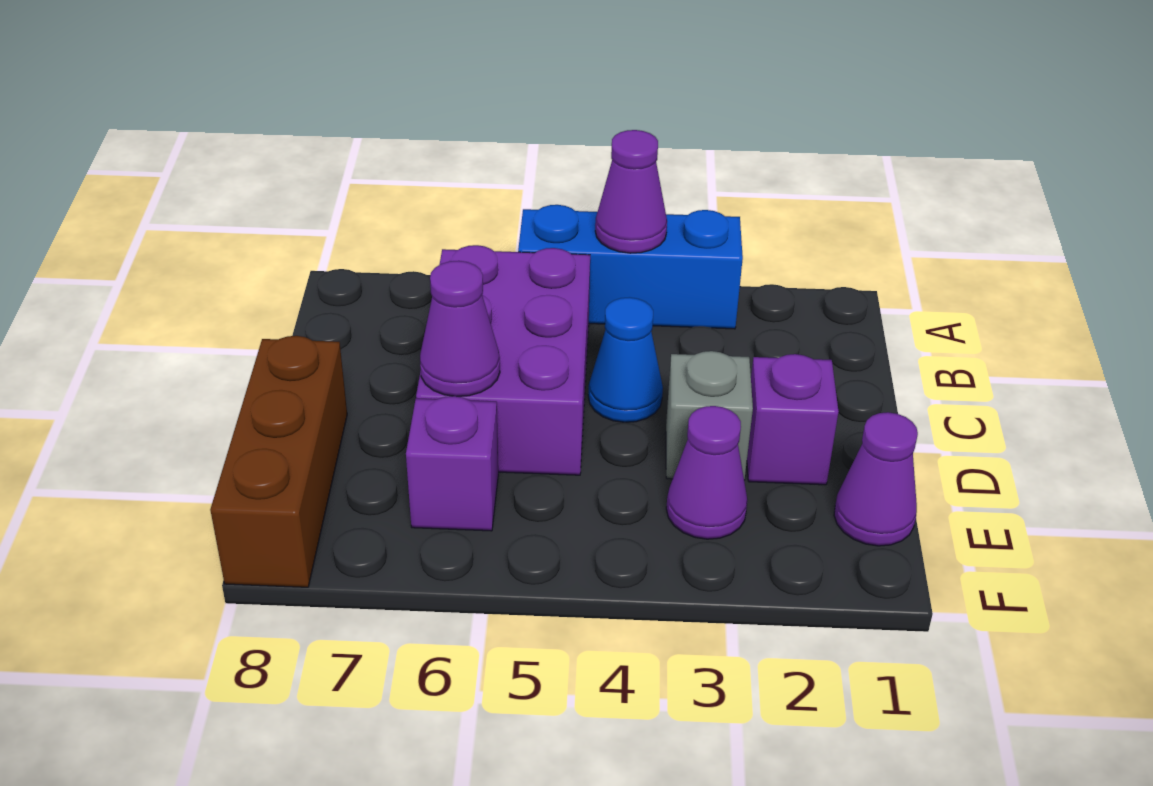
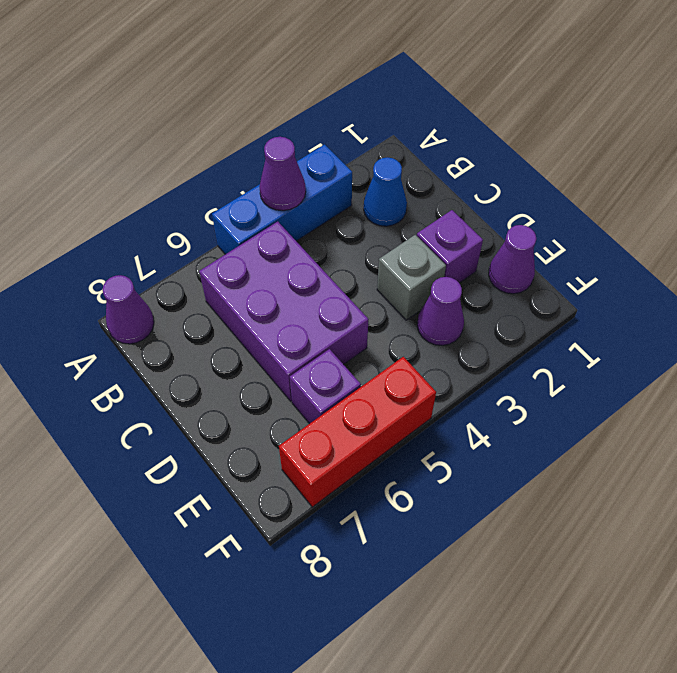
blue cone C4 level 1 -> blue cone B2 level 1
purple cone D6 level 2 -> purple cone A8 level 1
brown brick D8:F8 level 1 -> none
none -> red brick F5:F7 level 1

